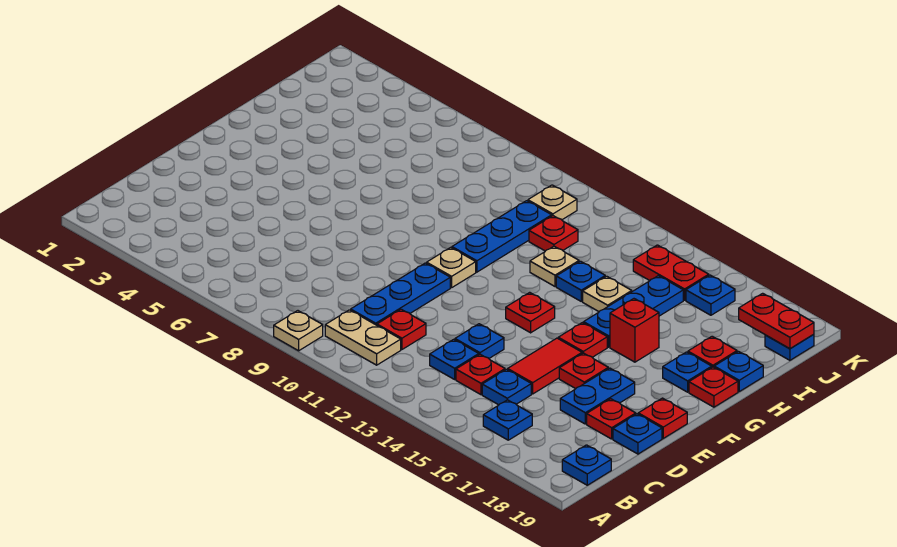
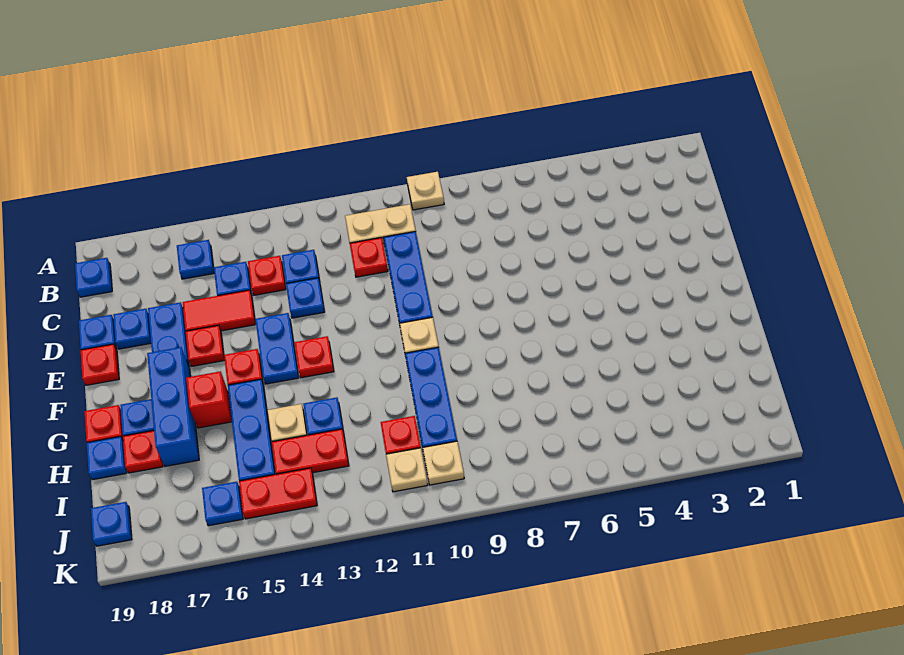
red tile D15:E15 level 1 -> red tile D15:D16 level 1
red plate D18 level 1 -> blue plate D18 level 1
none -> blue plate E14:F14 level 1
none -> blue brick F17:H17 level 1
tan plate H12 level 1 -> tan plate J11 level 1
red plate J18:J19 level 2 -> red plate I13:I14 level 1

